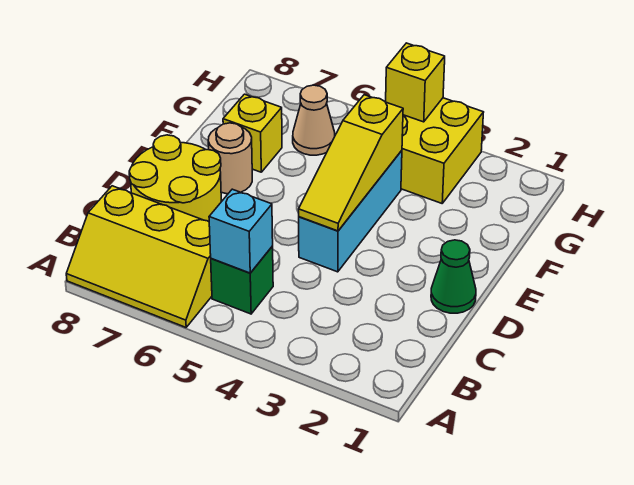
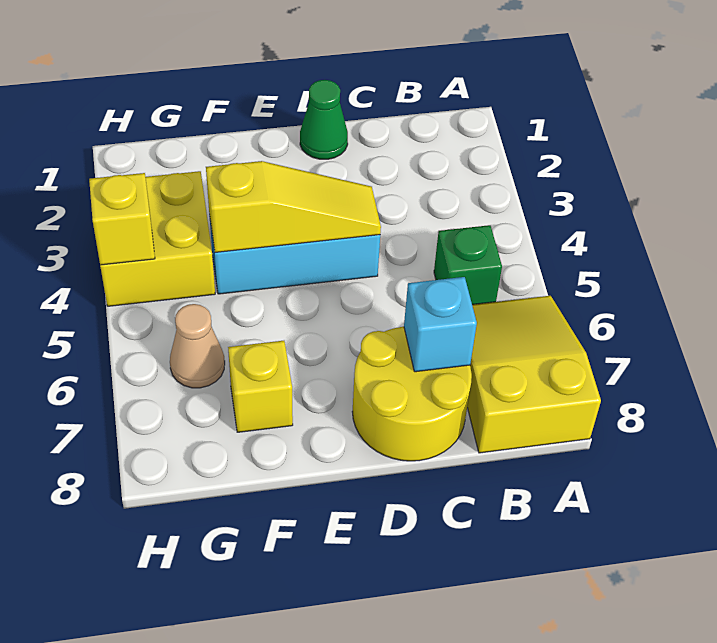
yellow slope A6:B8 level 1 top B -> yellow slope A6:B8 level 1 top 8
cyan brick B5 level 2 -> cyan brick C7 level 2
tan round brick E7 level 1 -> none

